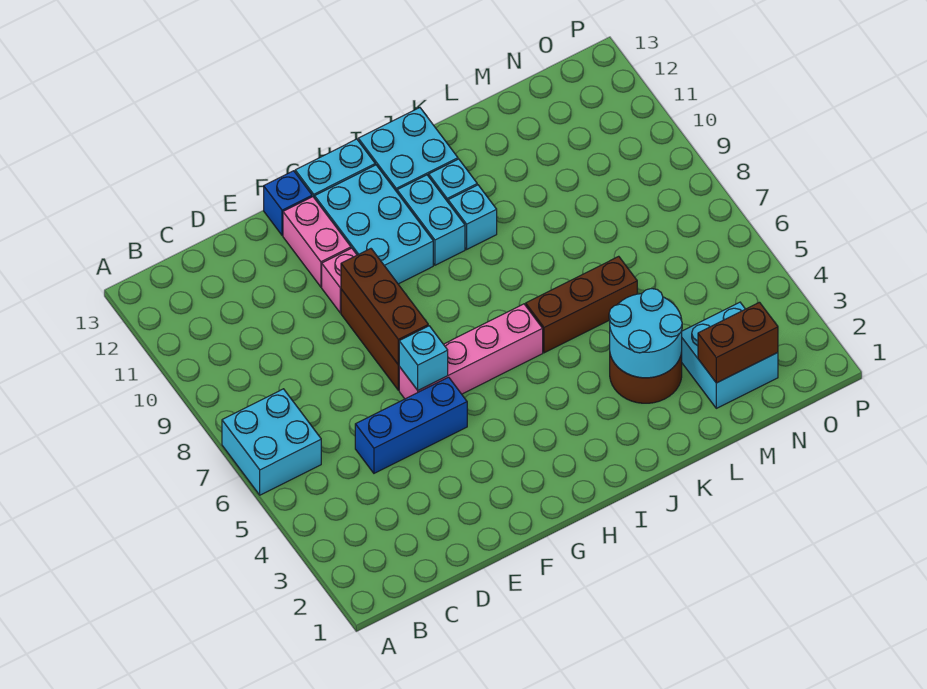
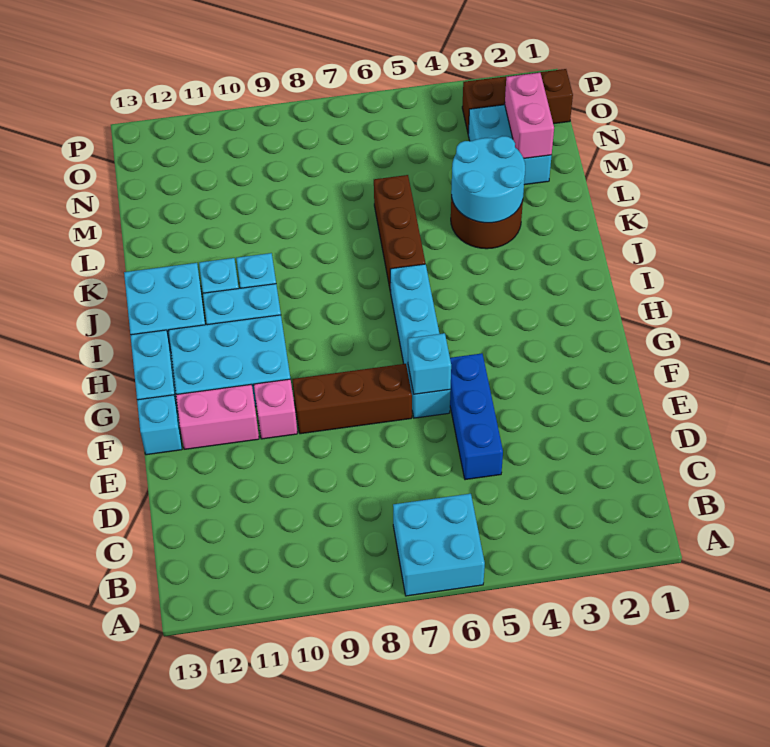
pink brick F6:I6 level 1 -> cyan brick F6:I6 level 1
brown brick F7:F9 level 2 -> brown brick O1:O3 level 1
blue brick F13 level 1 -> cyan brick F13 level 1
brown brick M2:N2 level 2 -> pink brick M2:N2 level 2

